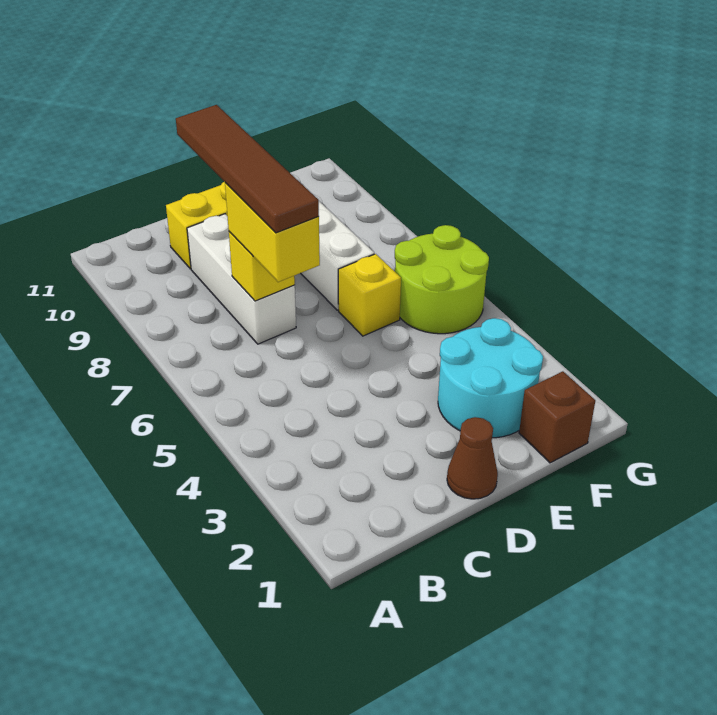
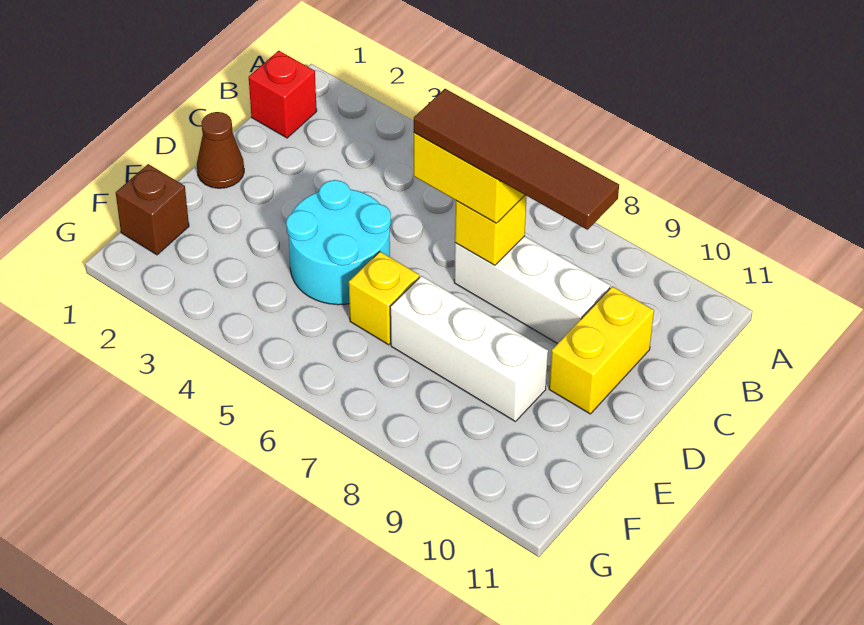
none -> red brick B1 level 1
cyan round brick E2:F3 level 1 -> cyan round brick D4:E5 level 1
lime round brick F5:G6 level 1 -> none

